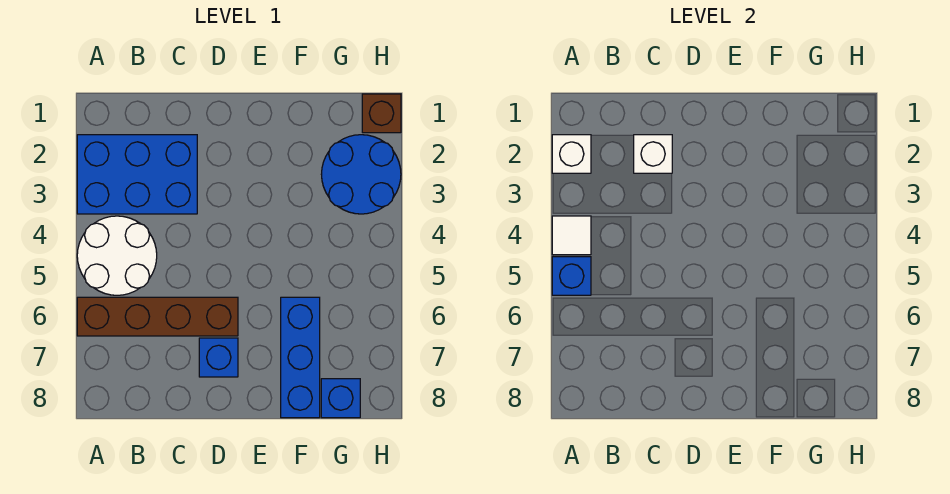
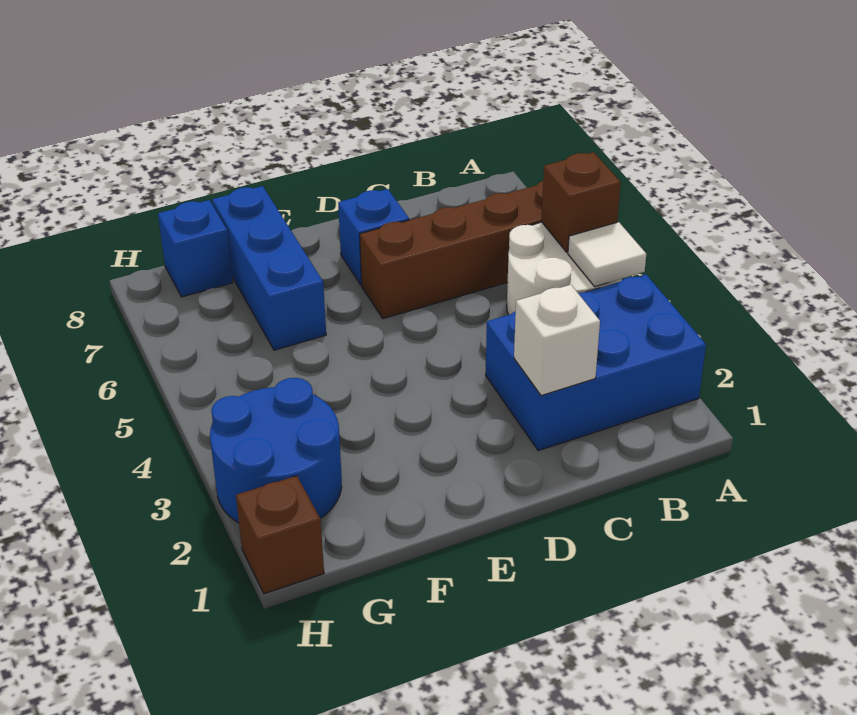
white brick A2 level 2 -> none
blue brick A5 level 2 -> brown brick A5 level 2

